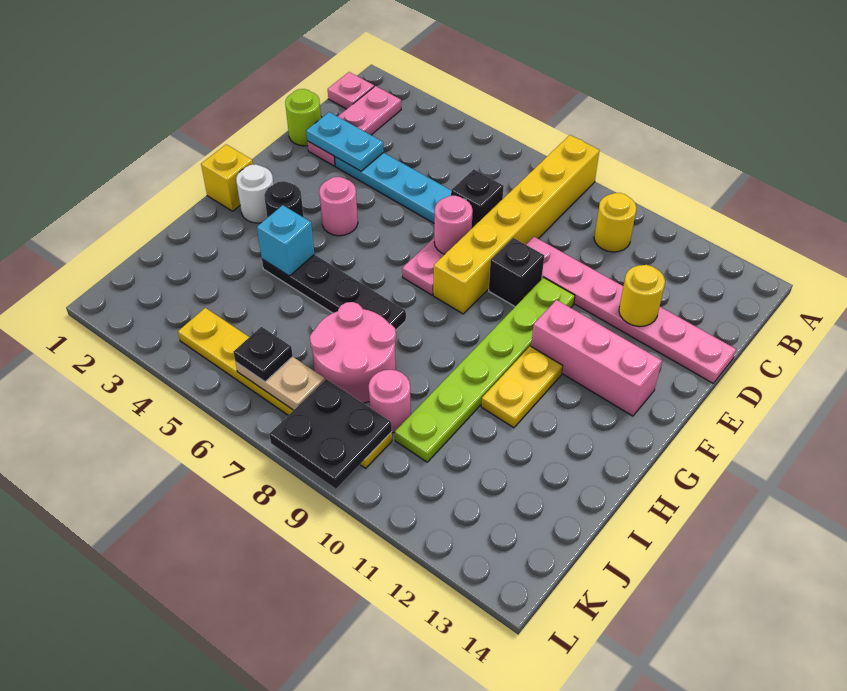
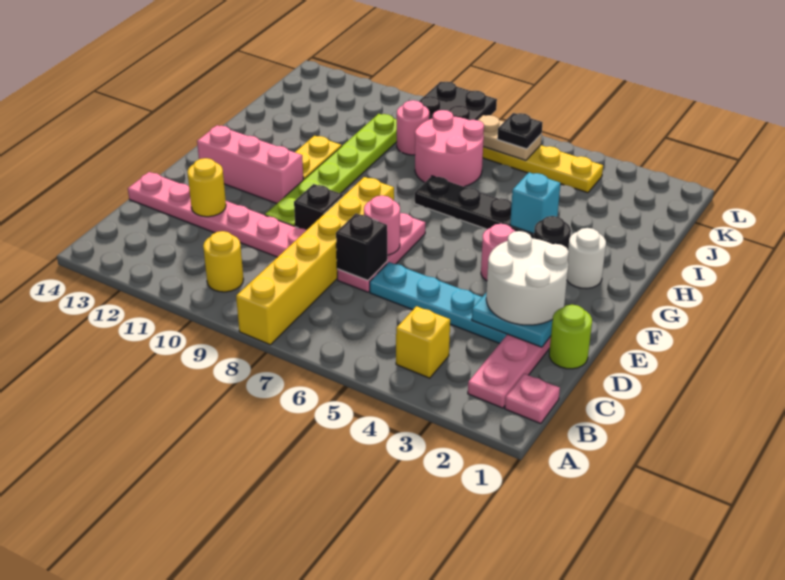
none -> white round brick D2:E3 level 3
yellow brick G1 level 1 -> yellow brick B4 level 1

